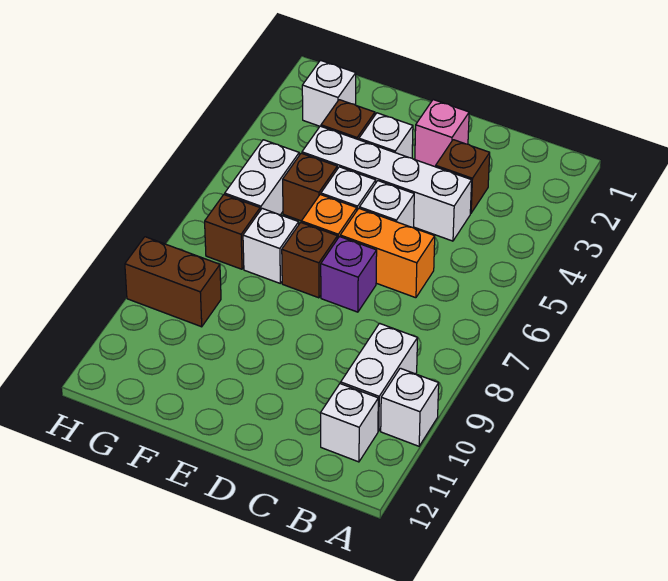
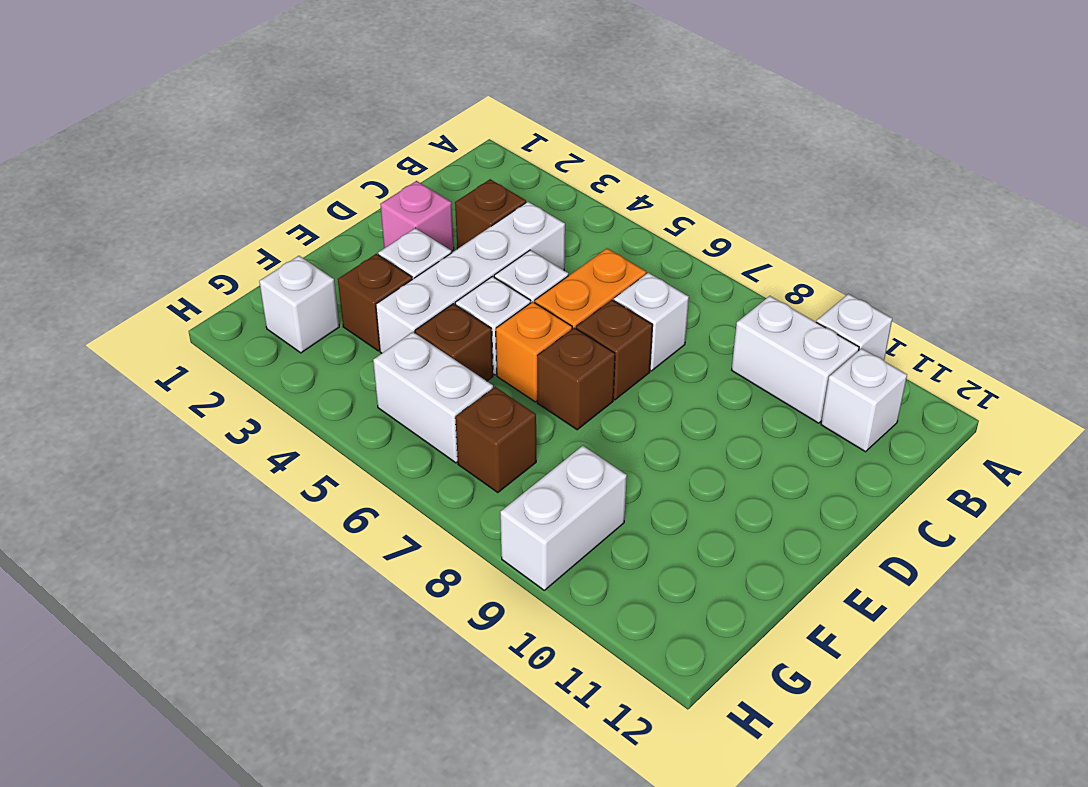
purple brick D7 level 1 -> brown brick D7 level 1
white brick F7 level 1 -> white brick C7 level 1
brown brick G9:H9 level 1 -> white brick G9:H9 level 1

